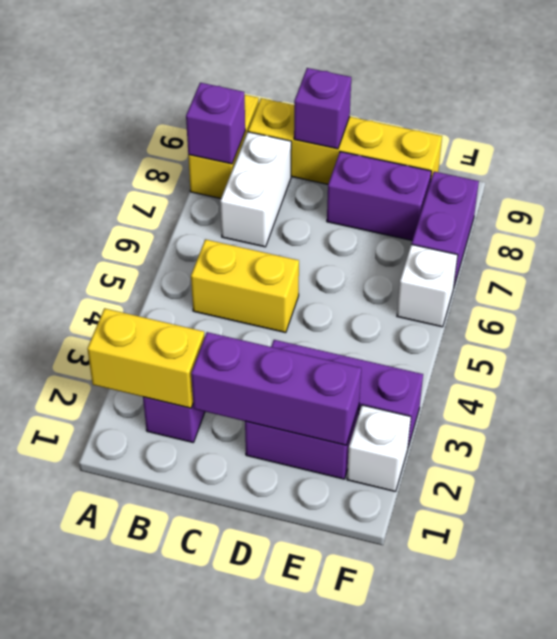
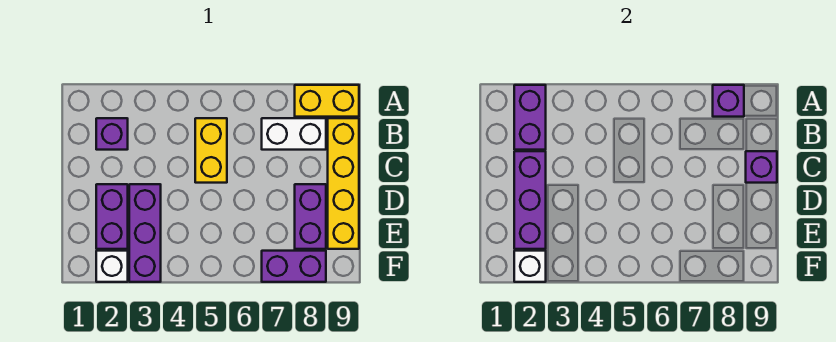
yellow brick A2:B2 level 2 -> purple brick A2:B2 level 2
white brick F6 level 1 -> white brick F2 level 2

